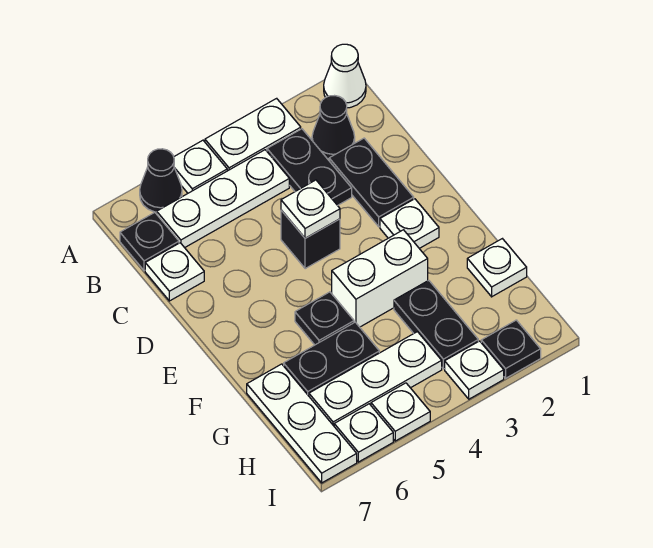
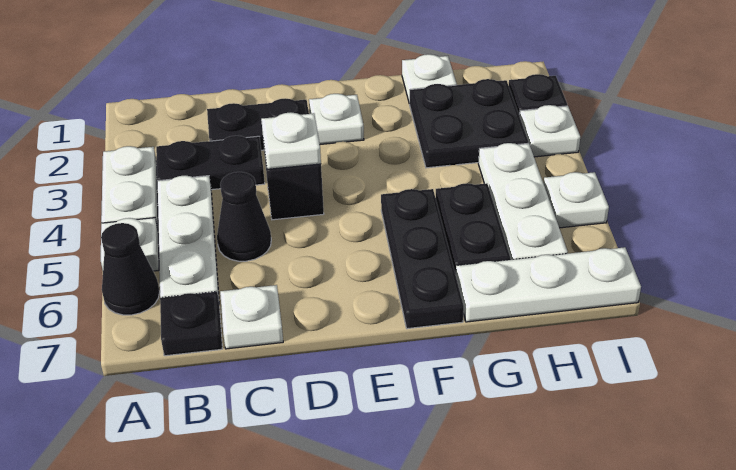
white cone A1 level 1 -> none
black cone B2 level 1 -> black cone C5 level 1
white brick F3:F4 level 1 -> none
black plate F5 level 1 -> black plate F5:F7 level 1
black plate G3:H3 level 1 -> black plate G2:H3 level 1
white plate I6 level 1 -> none

